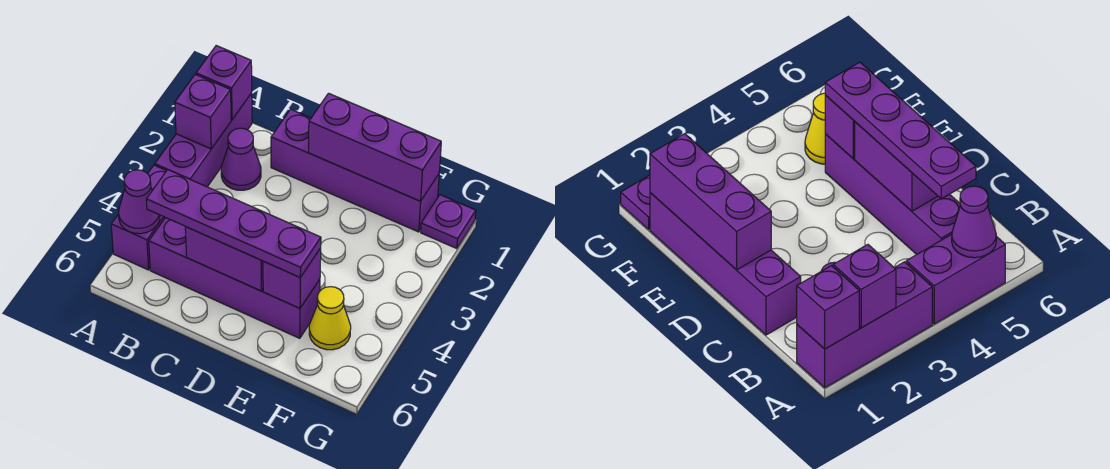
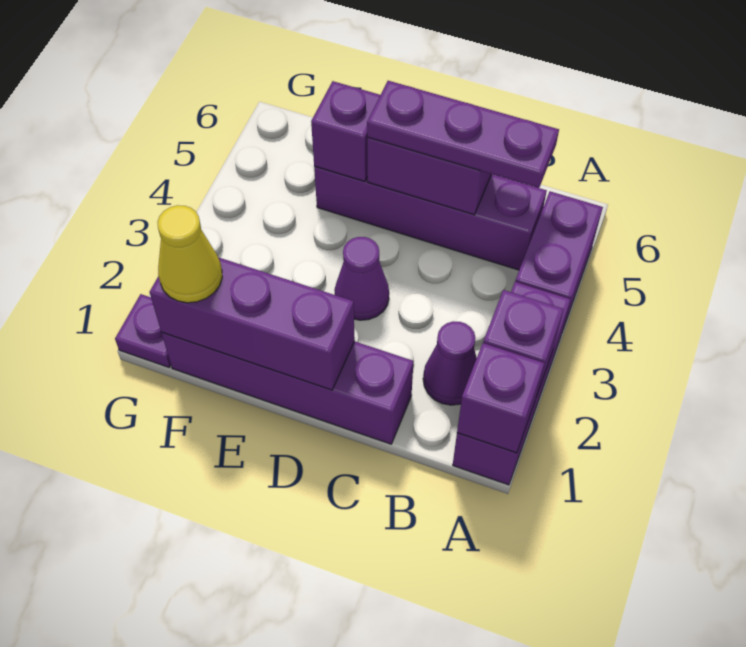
purple cone A5 level 2 -> purple cone D3 level 1
purple plate B5:E5 level 3 -> purple plate B5:D5 level 3
yellow cone F5 level 1 -> yellow cone F1 level 3

